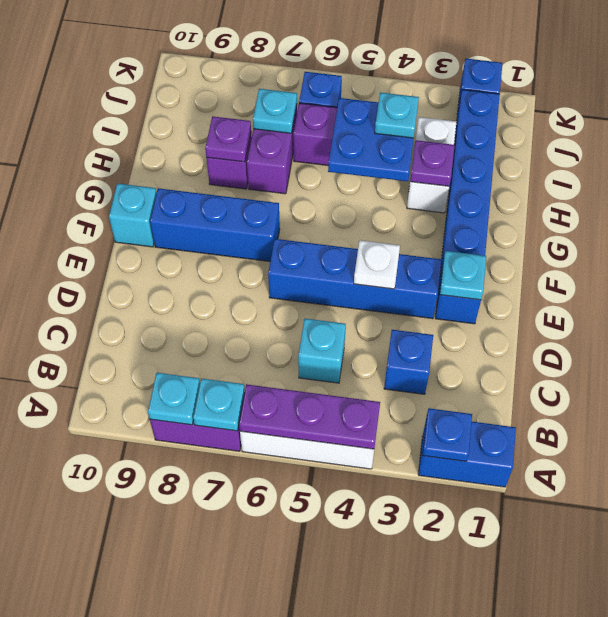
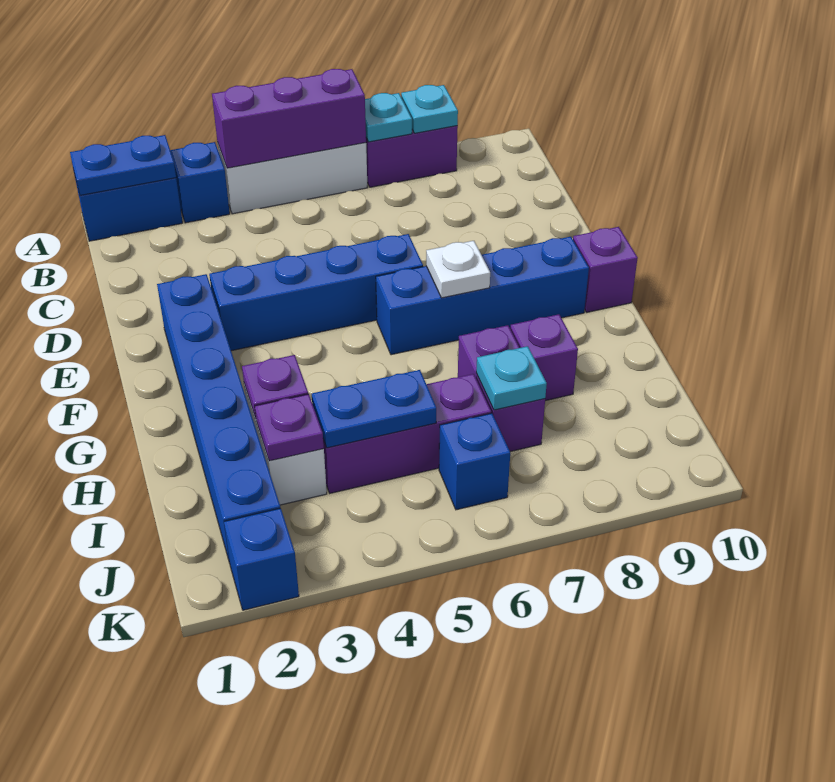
blue plate A2 level 2 -> blue plate A1:A2 level 2
purple plate A4:A6 level 2 -> purple brick A4:A6 level 2
blue brick C3 level 1 -> blue brick A3 level 1
cyan brick C5 level 1 -> none
cyan plate E2 level 2 -> none
white plate E4 level 2 -> white plate F7 level 2
blue brick F7:F9 level 1 -> blue brick F6:F9 level 1
cyan brick F10 level 1 -> purple brick F10 level 1
blue plate H4:I5 level 2 -> blue plate I4:I5 level 2
purple plate H8 level 2 -> purple plate I3 level 2
cyan plate I4 level 3 -> none

